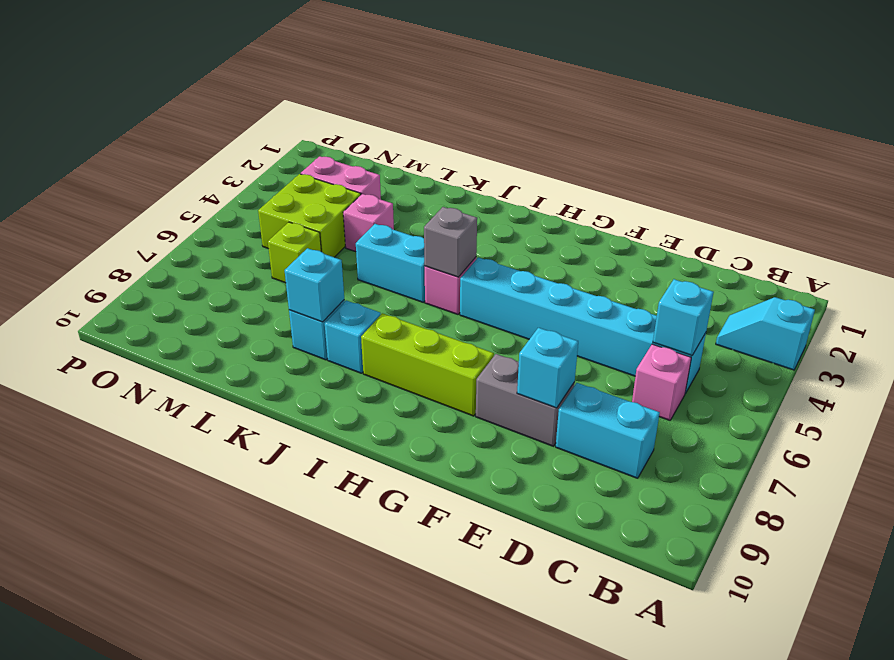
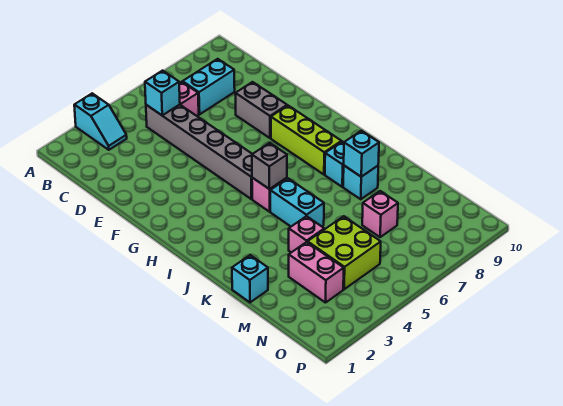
cyan brick C5:H5 level 1 -> grey brick C5:H5 level 1
cyan brick C8:D8 level 1 -> cyan brick C7:C8 level 1
cyan brick E8 level 2 -> cyan brick L1 level 1
lime brick M6 level 1 -> none
none -> pink brick M7 level 1

